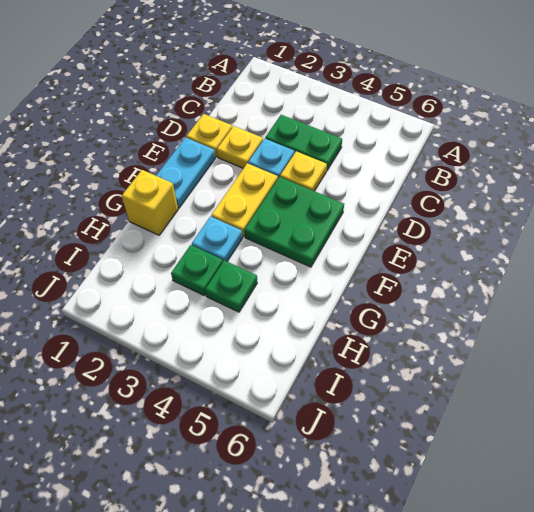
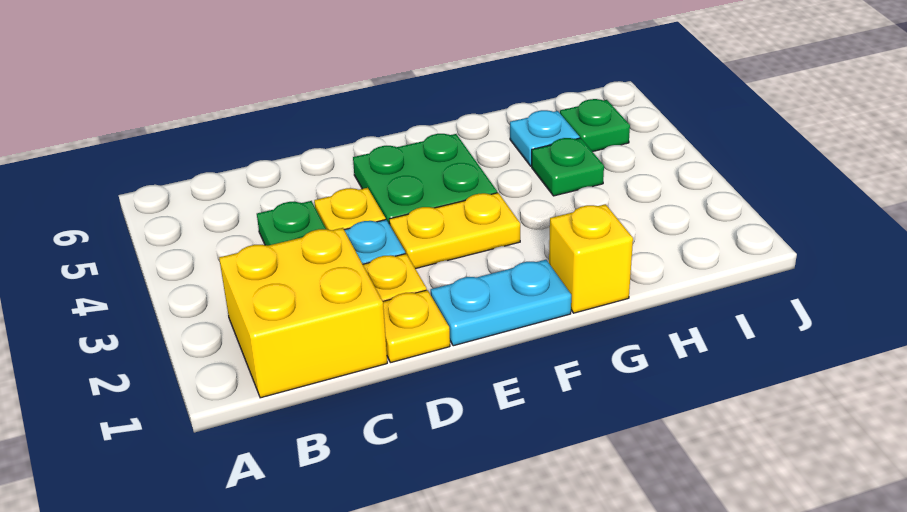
none -> yellow brick B1:C2 level 1
cyan plate G3 level 1 -> cyan plate H5 level 1
green plate H3 level 1 -> green plate I5 level 1

